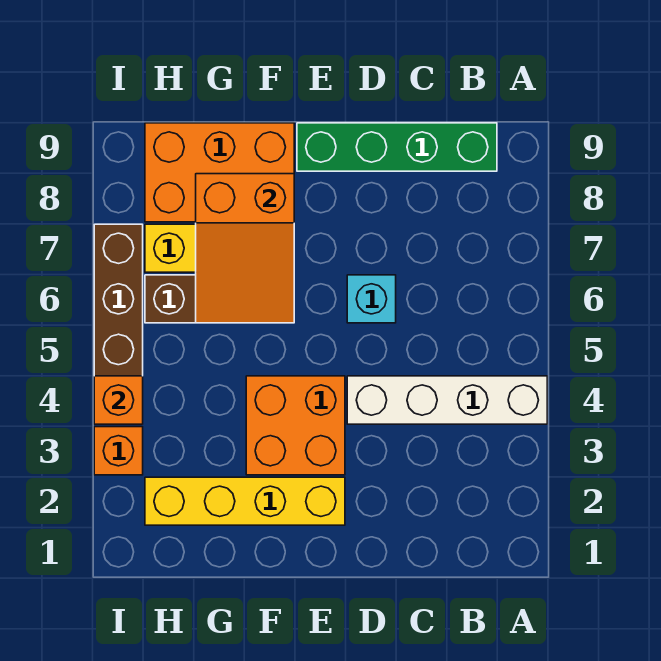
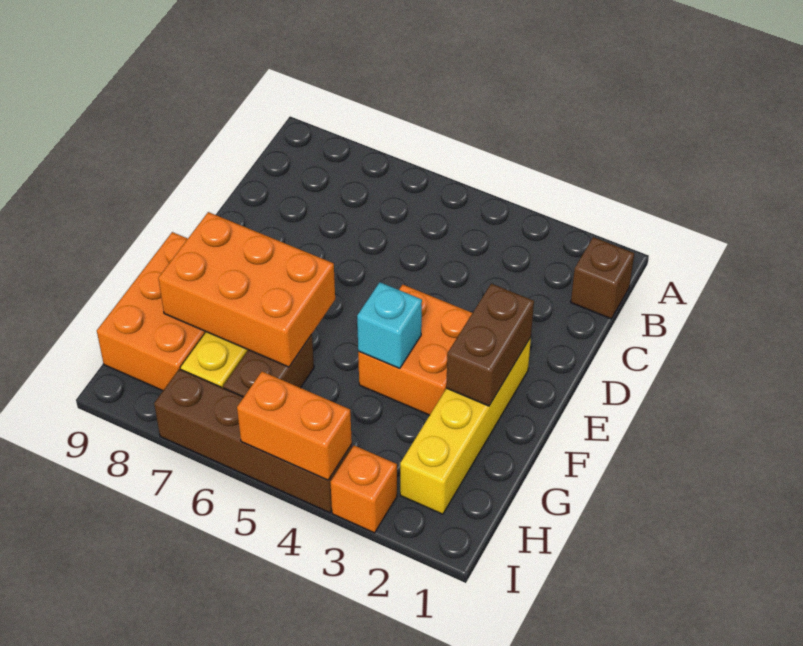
white brick A4:D4 level 1 -> none
none -> brown brick B1 level 1
green brick B9:E9 level 1 -> none
cyan brick D6 level 1 -> cyan brick F4 level 2
none -> brown brick E2:F2 level 2
orange slope F6:G8 level 2 top 8 -> orange brick F6:G8 level 2
orange brick I4 level 2 -> orange brick I4:I5 level 2

